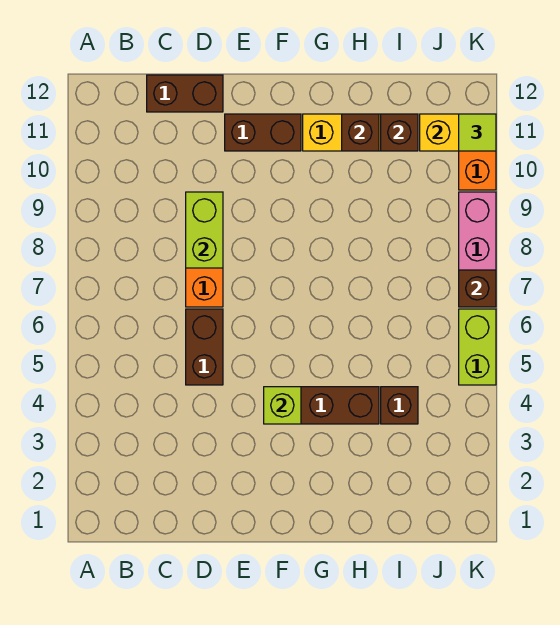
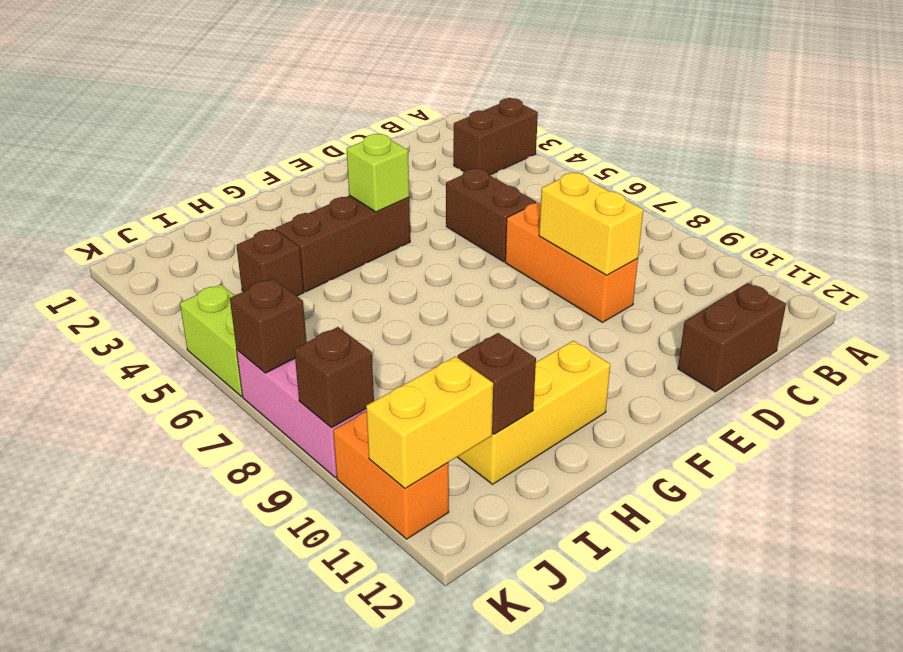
lime brick D8:D9 level 2 -> yellow brick D8:D9 level 2
brown brick E11:F11 level 1 -> brown brick A3:B3 level 1
brown brick H11 level 2 -> brown brick K9 level 2
lime tile K11 level 3 -> none

